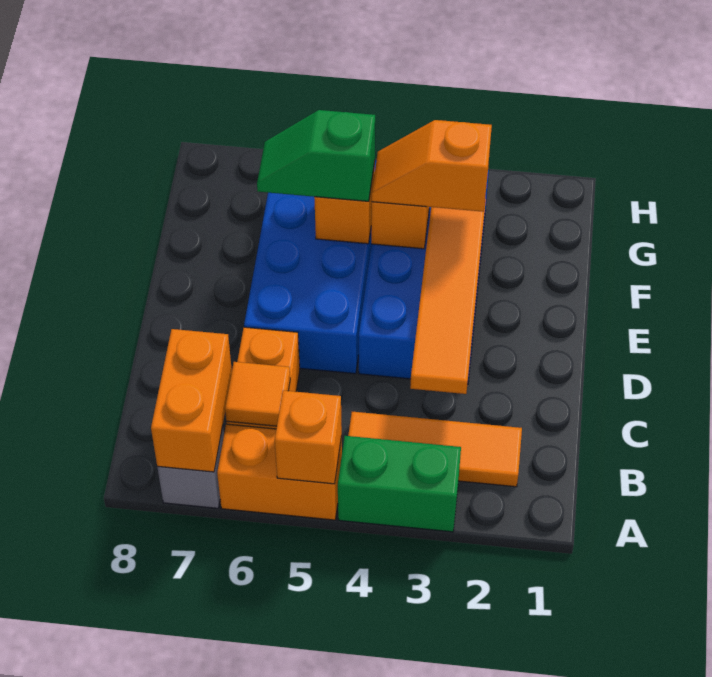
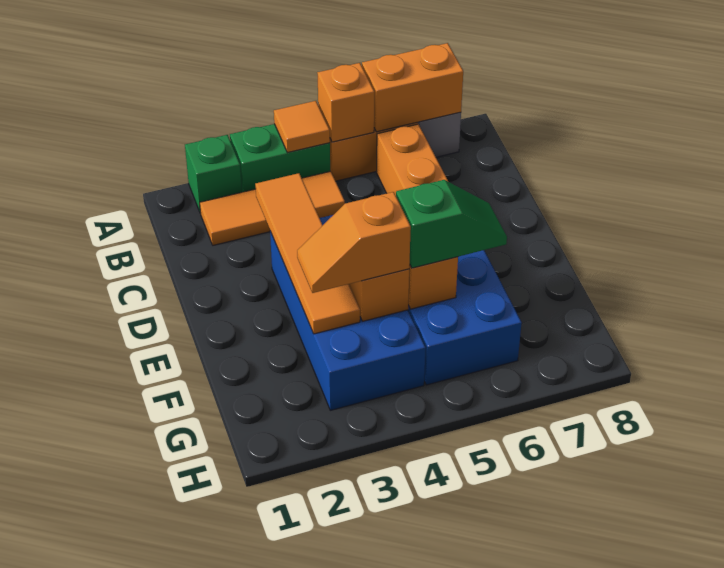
none -> green brick A2 level 1
orange brick A7:B7 level 2 -> orange brick A6:A7 level 2
orange tile B6 level 2 -> orange tile A4 level 2
orange slope F3:F4 level 3 top 3 -> orange slope F3:F4 level 3 top 4

